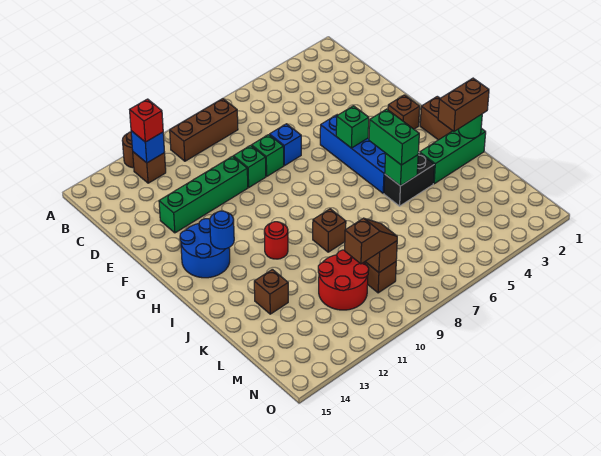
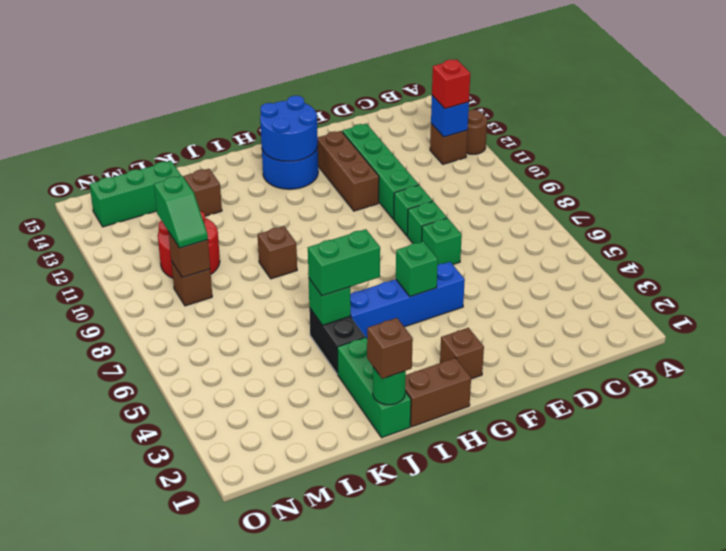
brown brick B8:B10 level 1 -> brown brick F11:F13 level 1
blue brick E7 level 1 -> green brick E7 level 1
blue round brick H13 level 2 -> blue round brick G13:H14 level 2
red round brick I11 level 1 -> none
brown brick J1:J2 level 3 -> brown brick J1 level 3
none -> green brick L14:N14 level 1
brown slope M9:M10 level 3 top 10 -> green slope M9:M10 level 3 top 10

